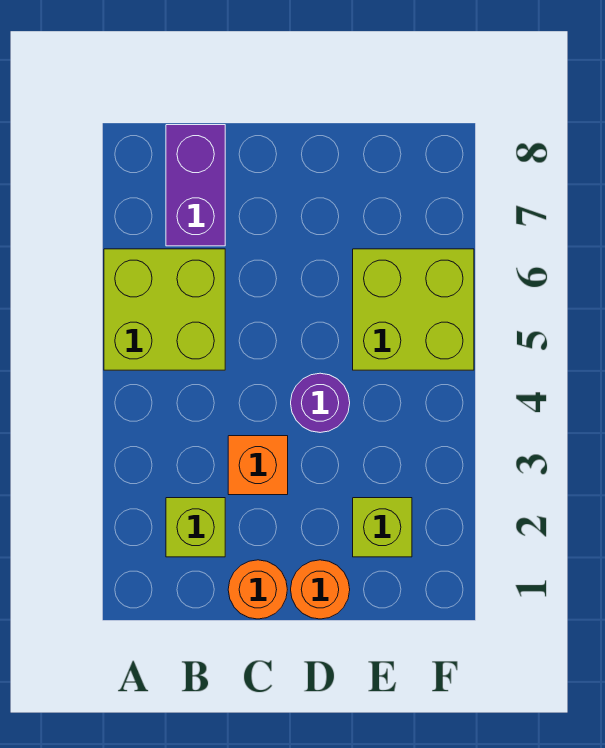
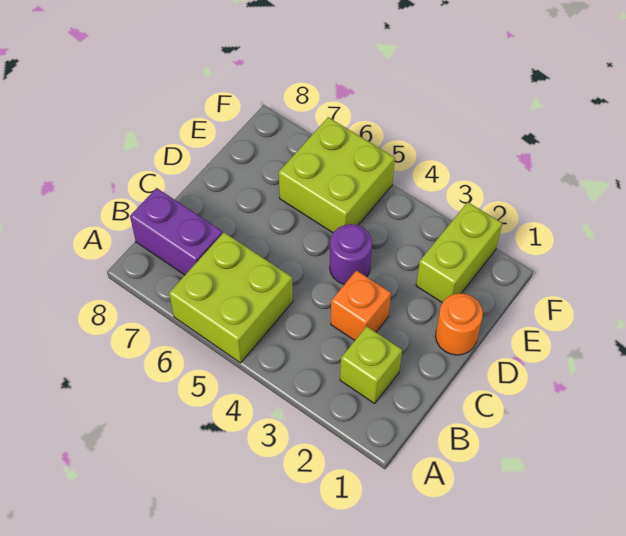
orange round brick C1 level 1 -> none
lime brick E2 level 1 -> lime brick E2:F2 level 1

